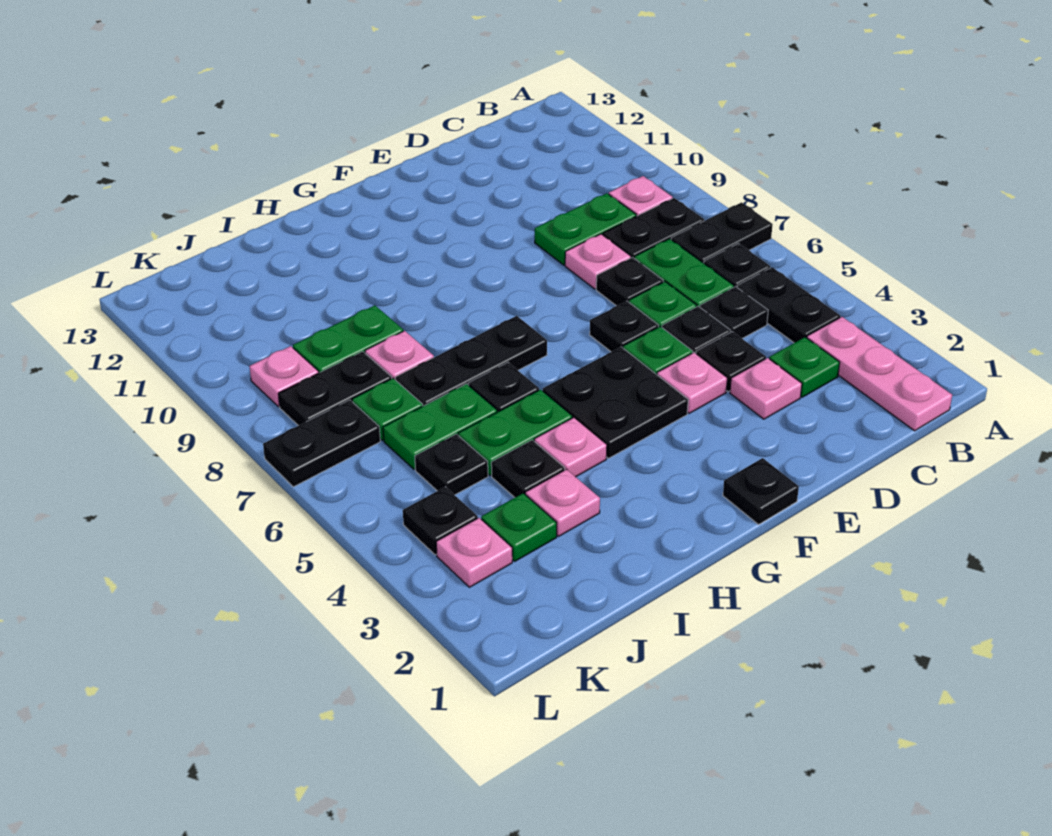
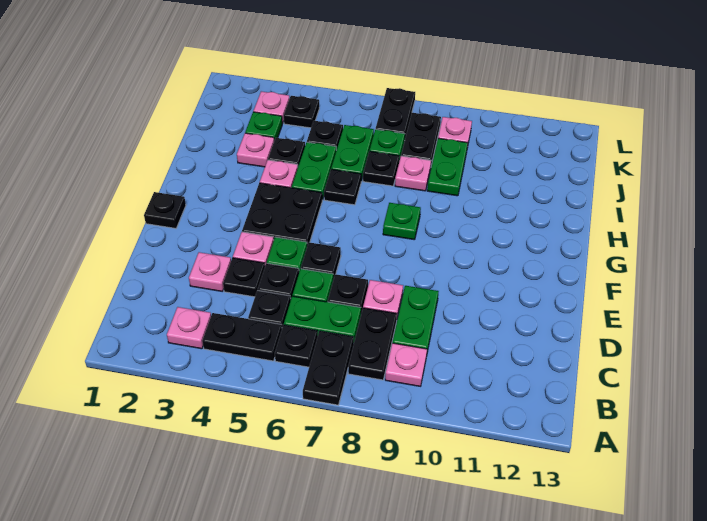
pink plate B1:B3 level 1 -> pink plate B3 level 1
green plate C3 level 1 -> green plate G8 level 1
black plate G7:I7 level 1 -> black plate I7 level 1

